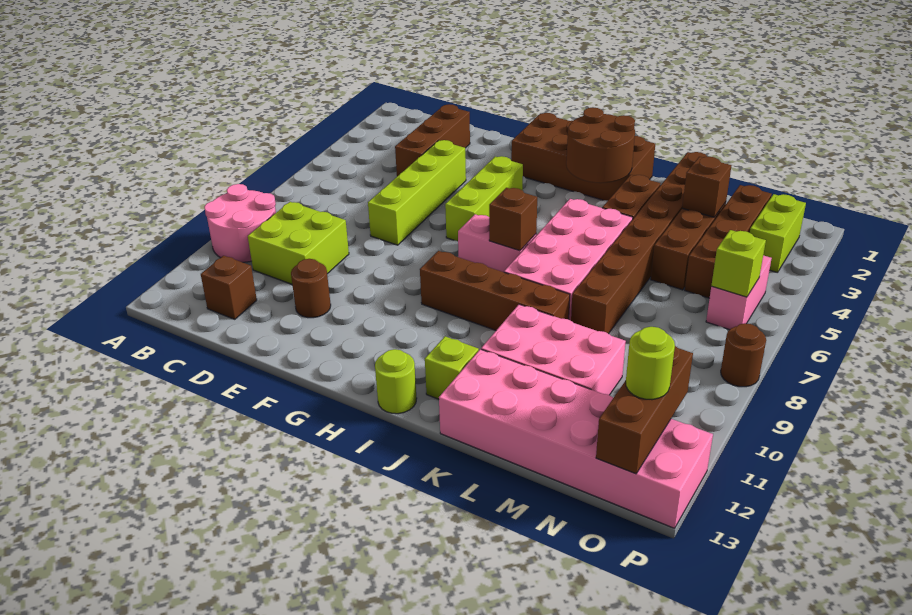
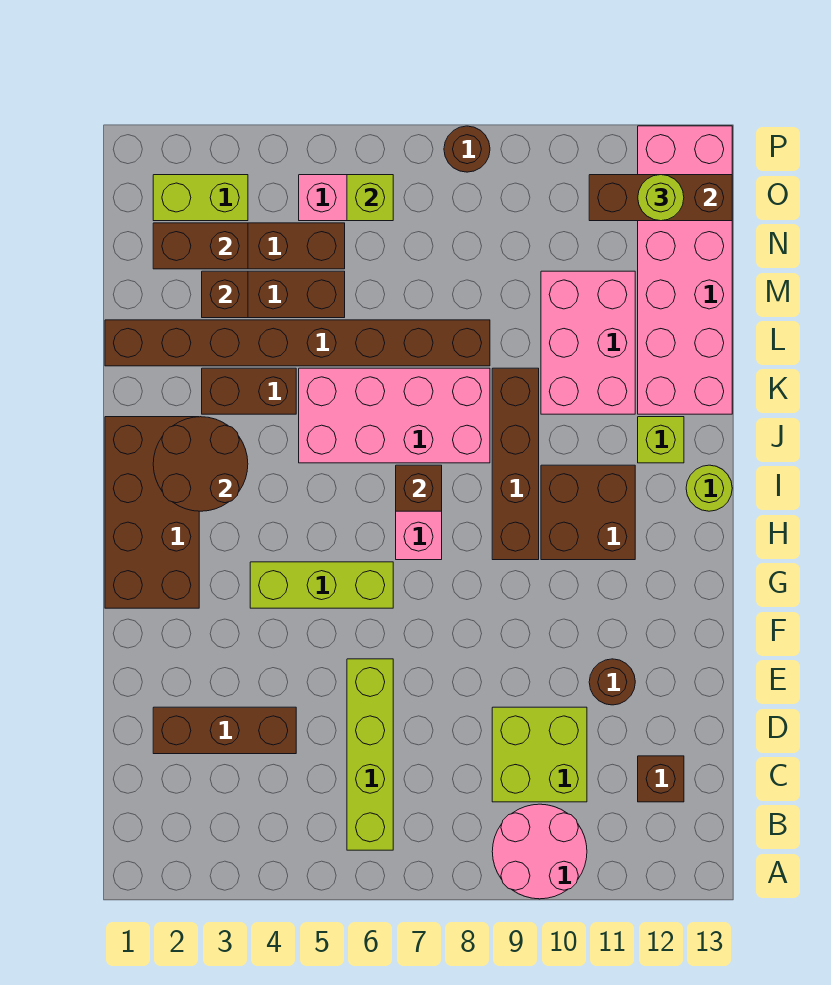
lime brick E4:E7 level 1 -> lime brick B6:E6 level 1
none -> brown brick H10:I11 level 1
none -> brown brick N2:N3 level 2

